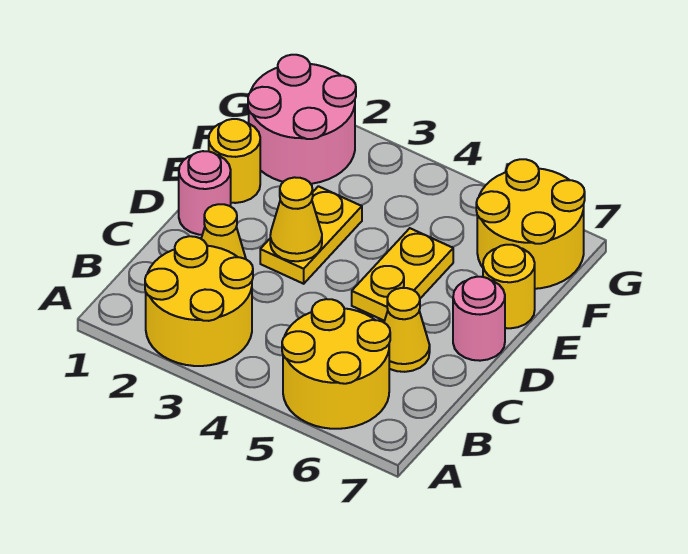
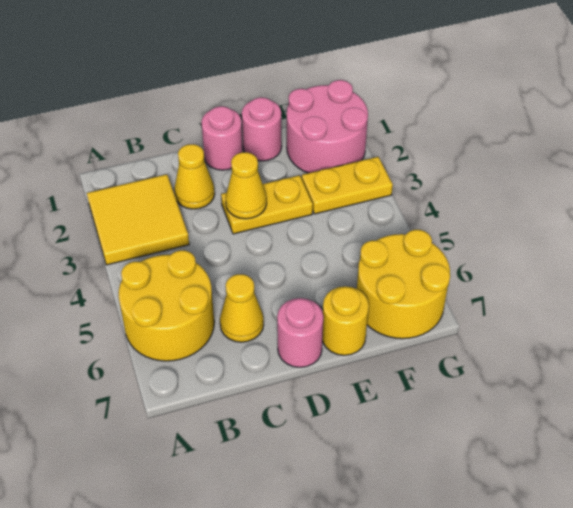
yellow round brick A2:B3 level 1 -> yellow tile A2:B3 level 1
yellow plate D5:E5 level 1 -> yellow plate F3:G3 level 1
yellow round brick E1 level 1 -> pink round brick E1 level 1

